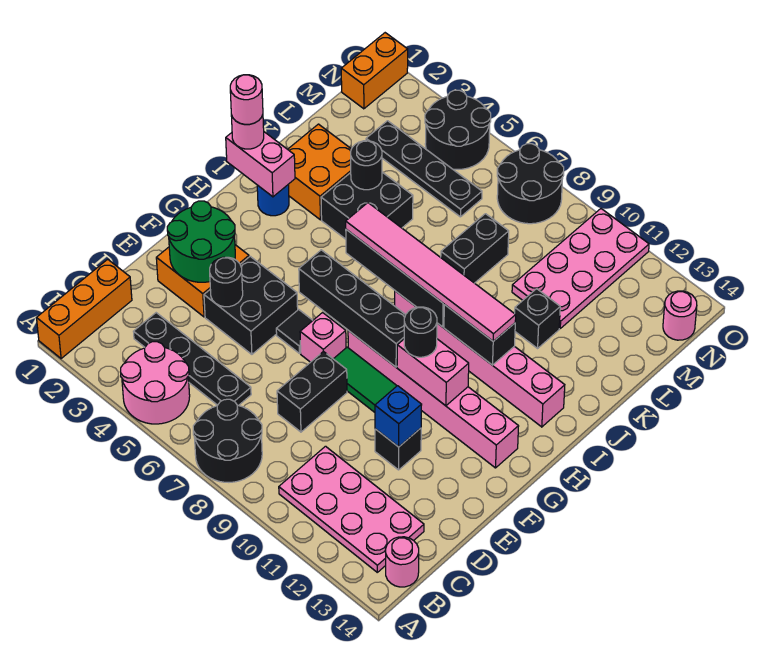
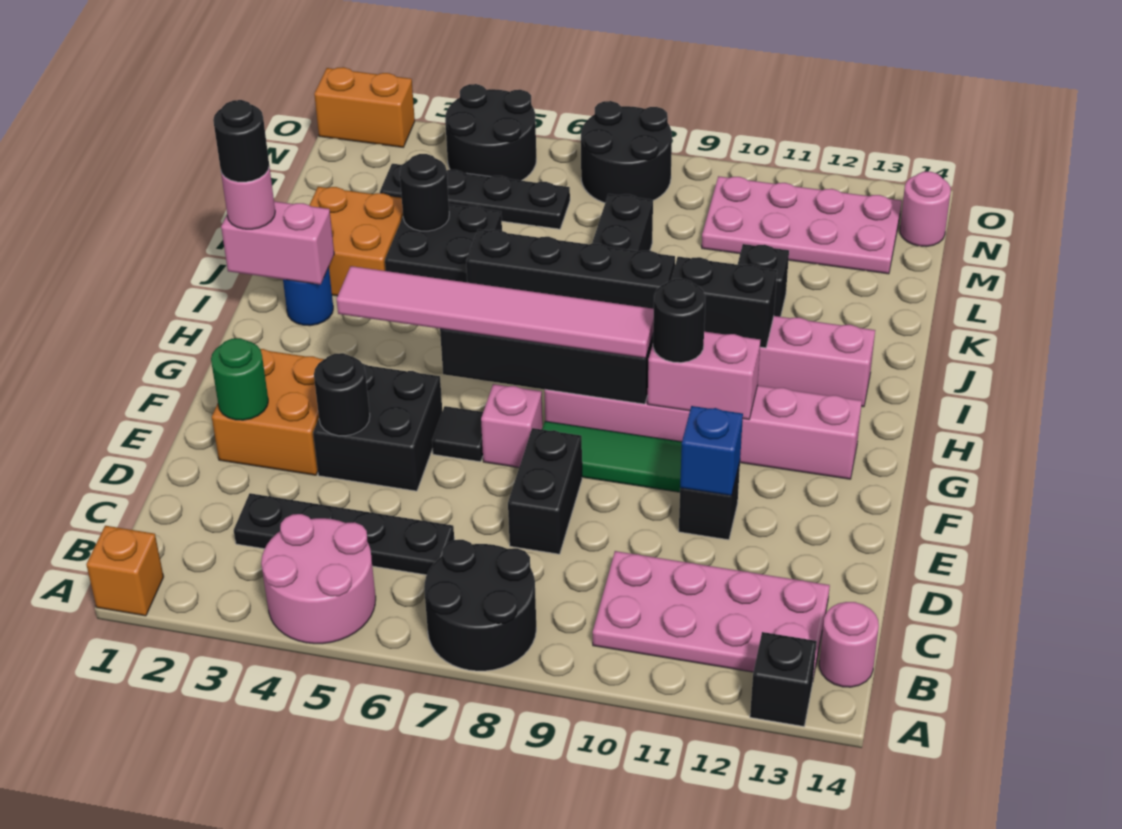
orange brick A1:C1 level 1 -> orange brick A1 level 1
none -> black brick A13 level 1
green round brick E2:F3 level 2 -> green round brick E2 level 2
pink round brick I1 level 4 -> black round brick I1 level 4
pink tile I6:I11 level 3 -> pink tile G4:G9 level 3
pink plate L10:O11 level 1 -> pink plate M10:N13 level 1
orange brick N1:O1 level 1 -> orange brick O1:O2 level 1

